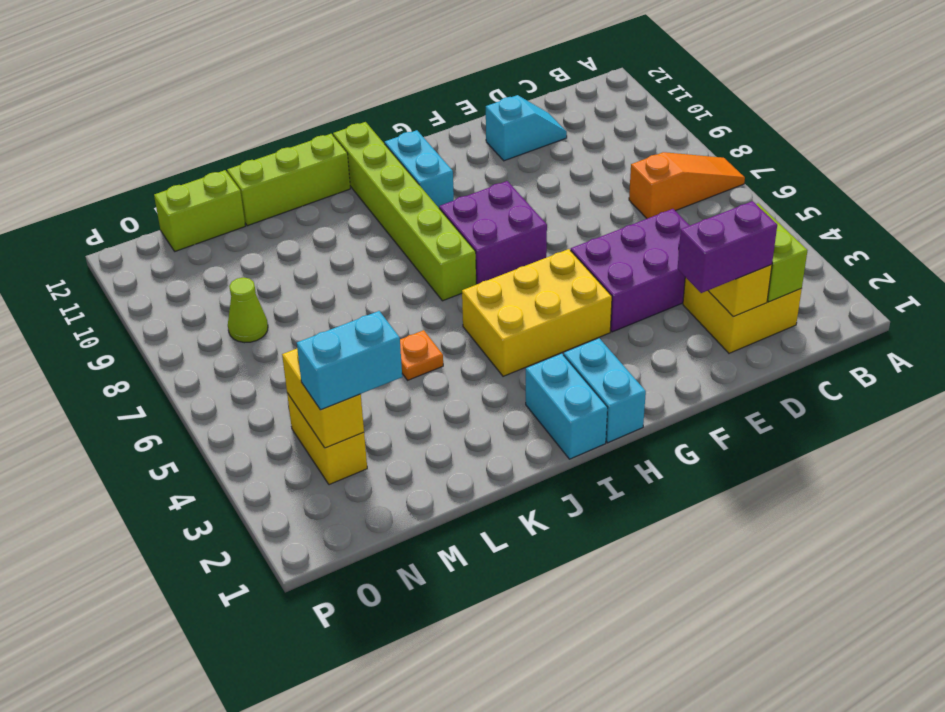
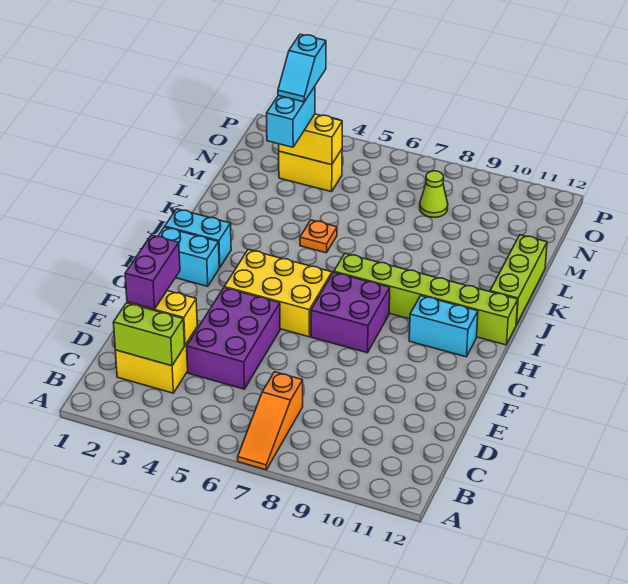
cyan slope D11:E11 level 1 top E -> cyan slope N3:O3 level 4 top O
yellow brick G4:I5 level 1 -> yellow brick G4:H6 level 1
lime brick M12:N12 level 1 -> none

